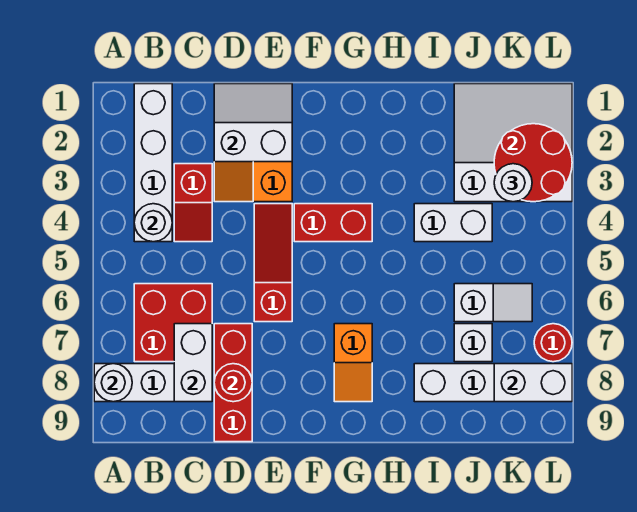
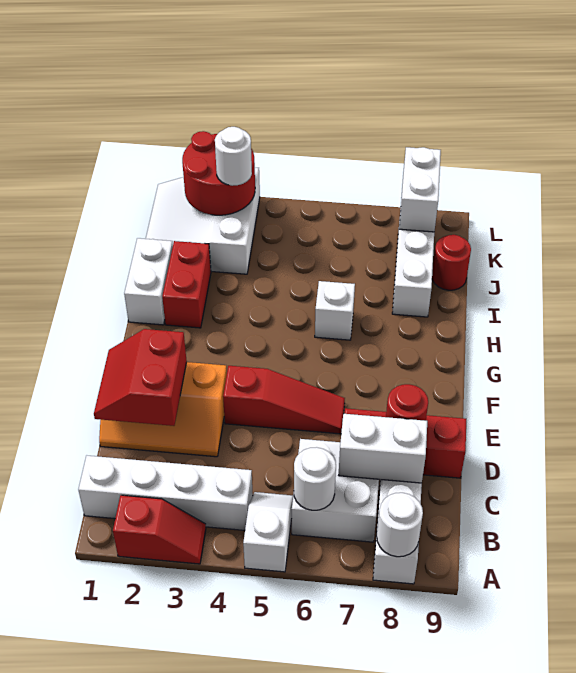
white round brick B4 level 2 -> white round brick B6 level 2
red brick B6:C7 level 1 -> white brick B6:C7 level 1
red slope C3:C4 level 1 top 3 -> red slope A2:A3 level 1 top 2
white slope D1:E2 level 2 top 2 -> red slope D1:E2 level 2 top 2
red slope E4:E6 level 1 top 6 -> red slope E4:E6 level 1 top 4
red brick F4:G4 level 1 -> red brick H2:I2 level 1
orange slope G7:G8 level 1 top 7 -> none
white brick I4:J4 level 1 -> white brick H1:I1 level 1
white slope J6:K6 level 1 top J -> white slope A5:B5 level 1 top A
white brick J7 level 1 -> white brick H6 level 1
red round brick L7 level 1 -> red round brick J9 level 1

